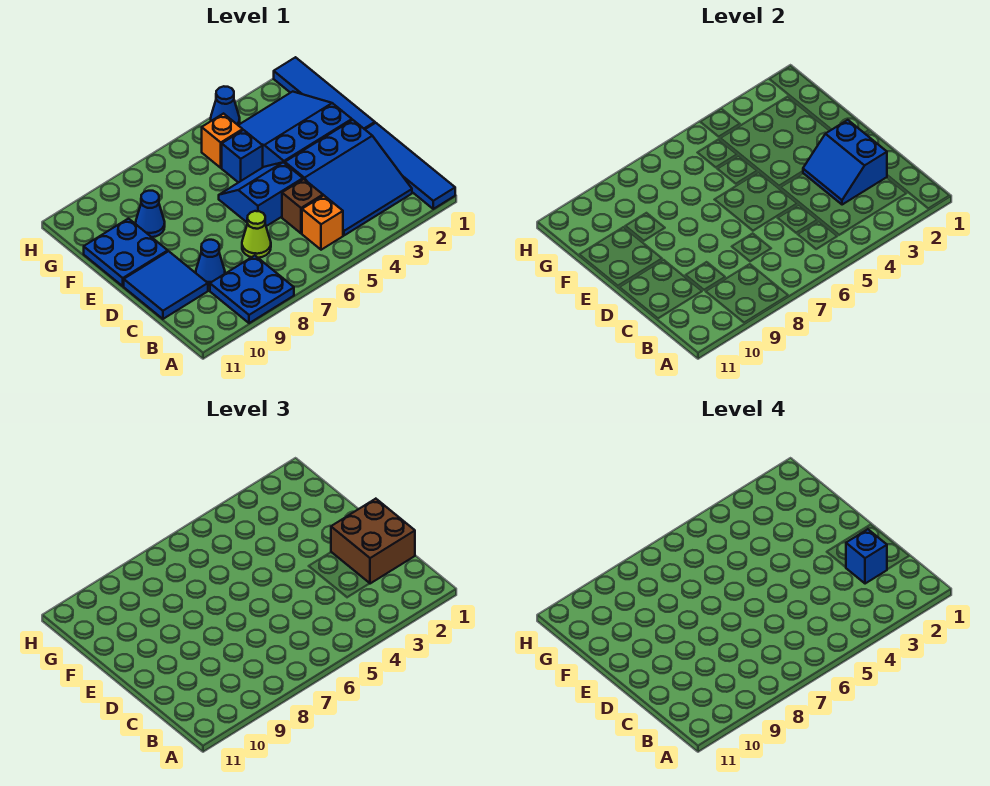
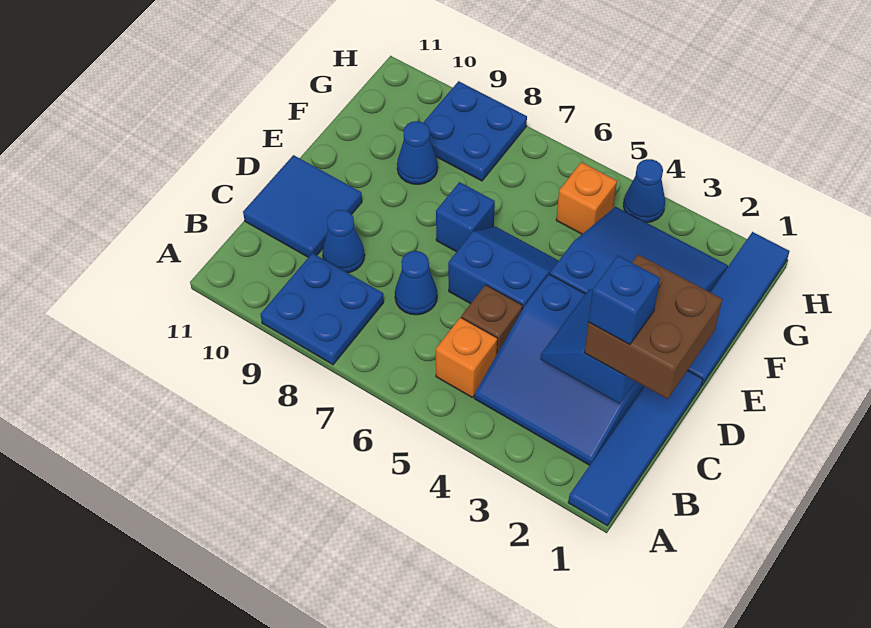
lime cone C7 level 1 -> blue cone C7 level 1
blue plate E10:F11 level 1 -> blue plate G8:H9 level 1
blue brick F5 level 1 -> blue brick E7 level 1

